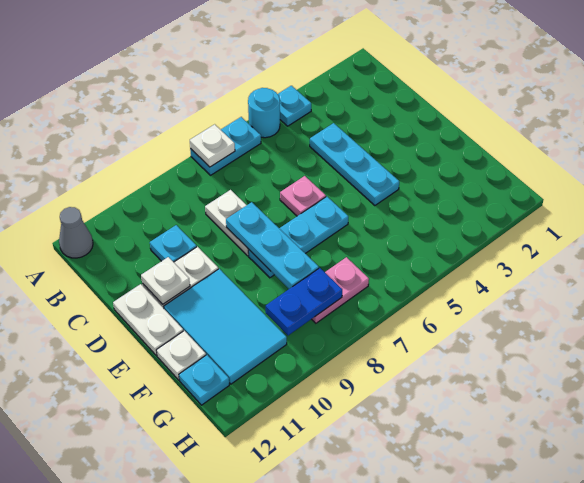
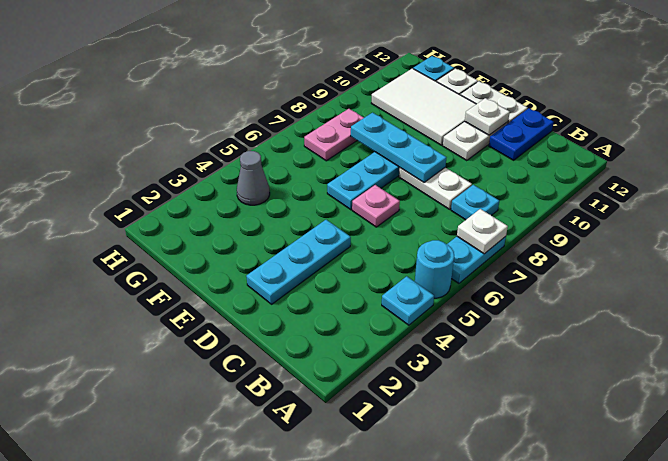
grey cone A12 level 1 -> grey cone G4 level 1
cyan plate C4:E4 level 1 -> cyan plate D2:D4 level 1
cyan plate C10 level 1 -> cyan plate B8 level 1
cyan tile E10:G11 level 1 -> white tile E10:G11 level 1
blue plate G8:G9 level 2 -> blue plate C11:C12 level 1

